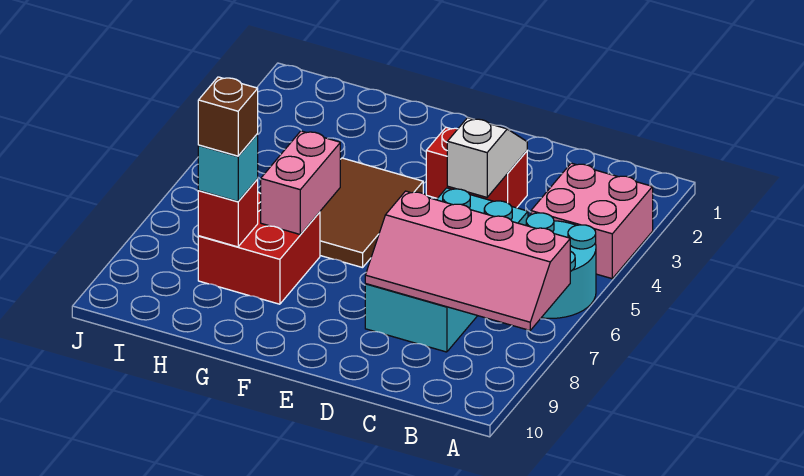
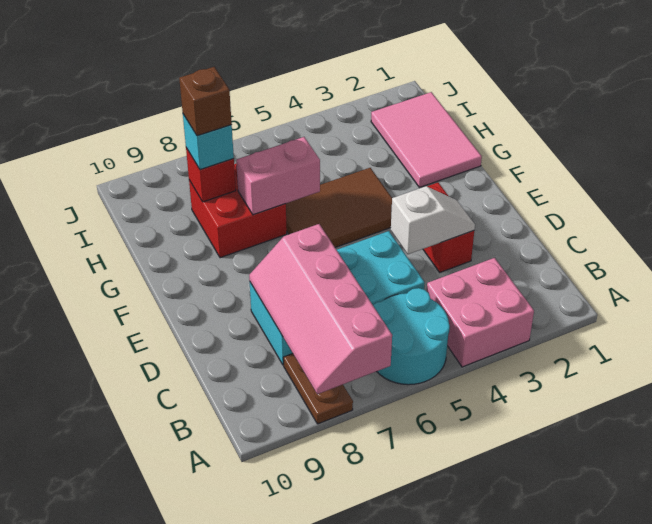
none -> brown plate A8:B8 level 1
none -> pink tile G1:I2 level 1

